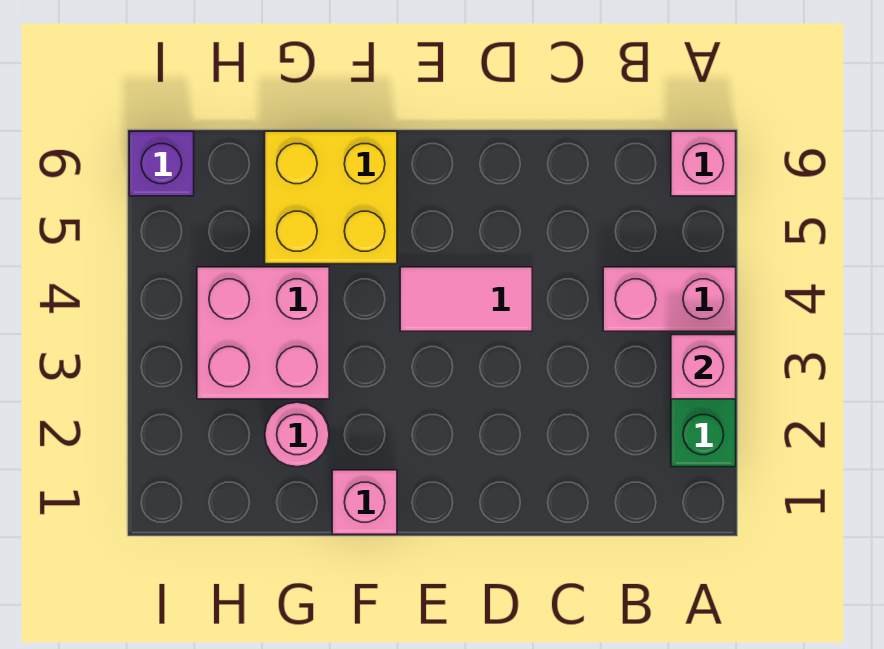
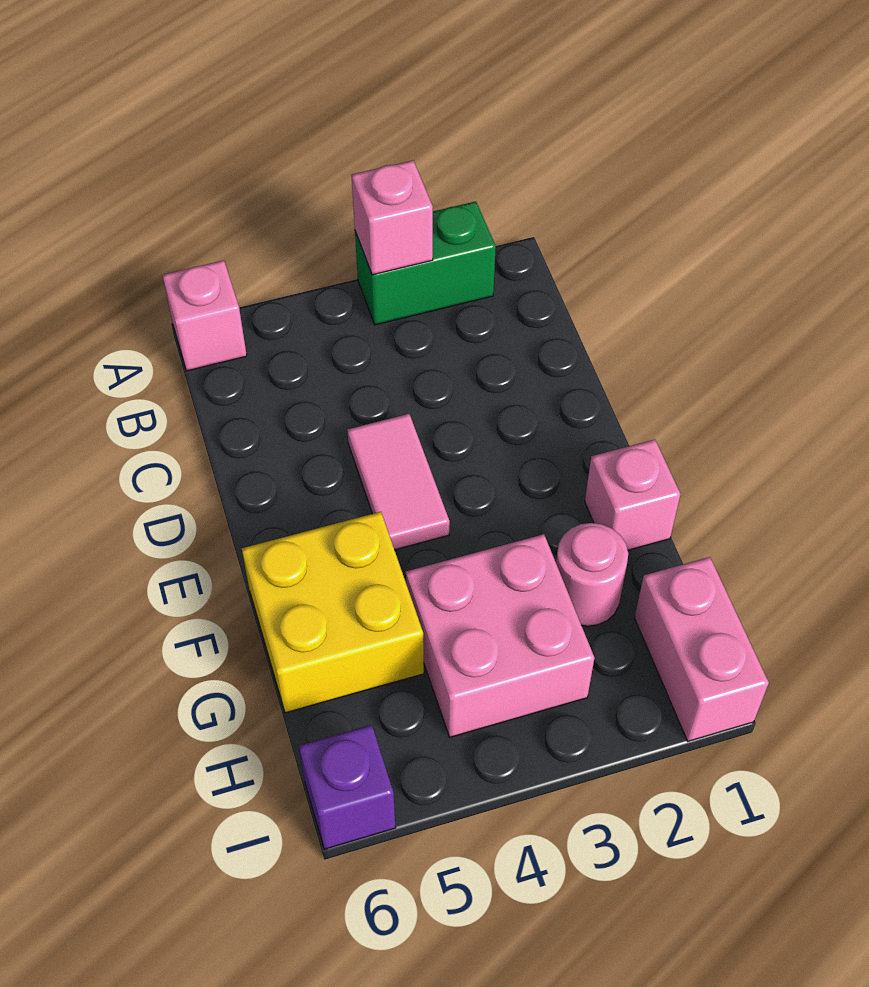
pink brick A4:B4 level 1 -> pink brick H1:I1 level 1

